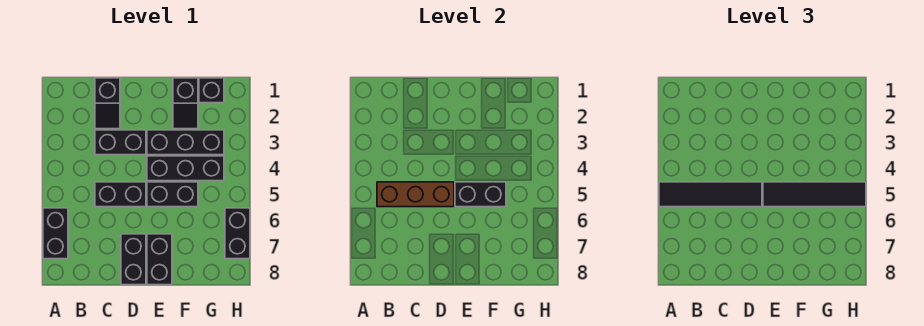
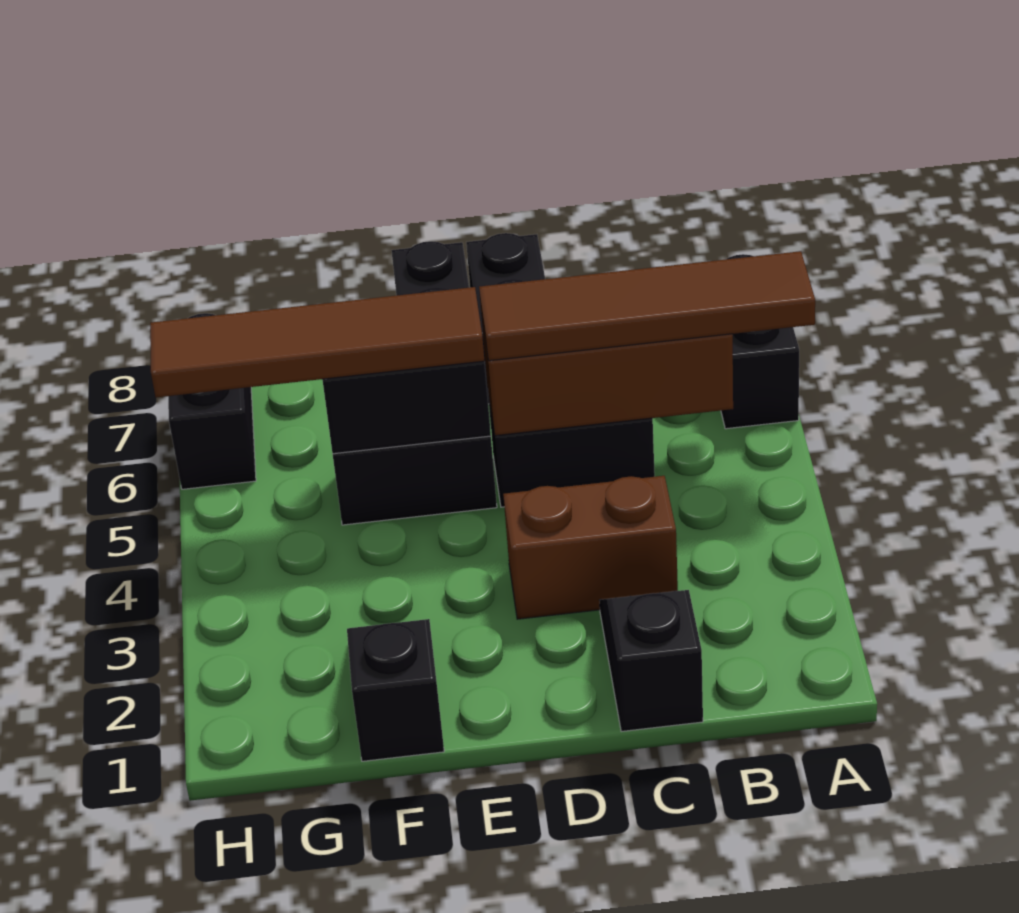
black tile A5:D5 level 3 -> brown tile A5:D5 level 3
black brick C3:D3 level 1 -> brown brick C3:D3 level 1
black brick E3:G3 level 1 -> none
black brick E4:G4 level 1 -> none
black tile E5:H5 level 3 -> brown tile E5:H5 level 3
black brick G1 level 1 -> none

